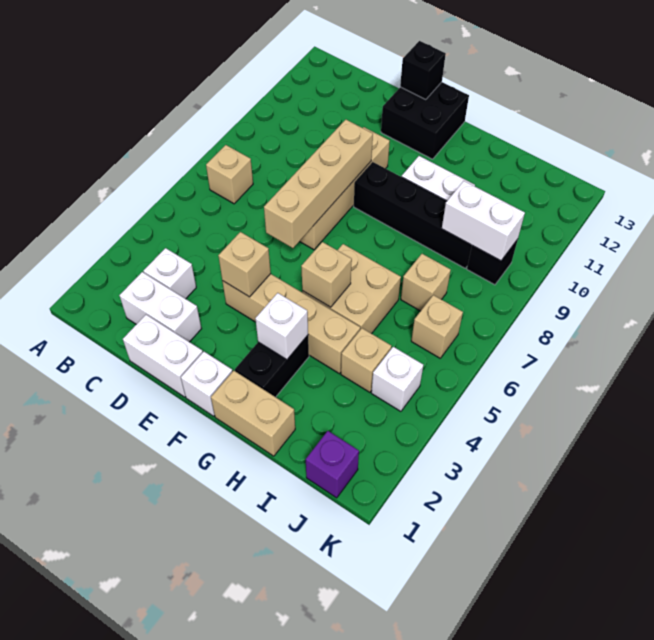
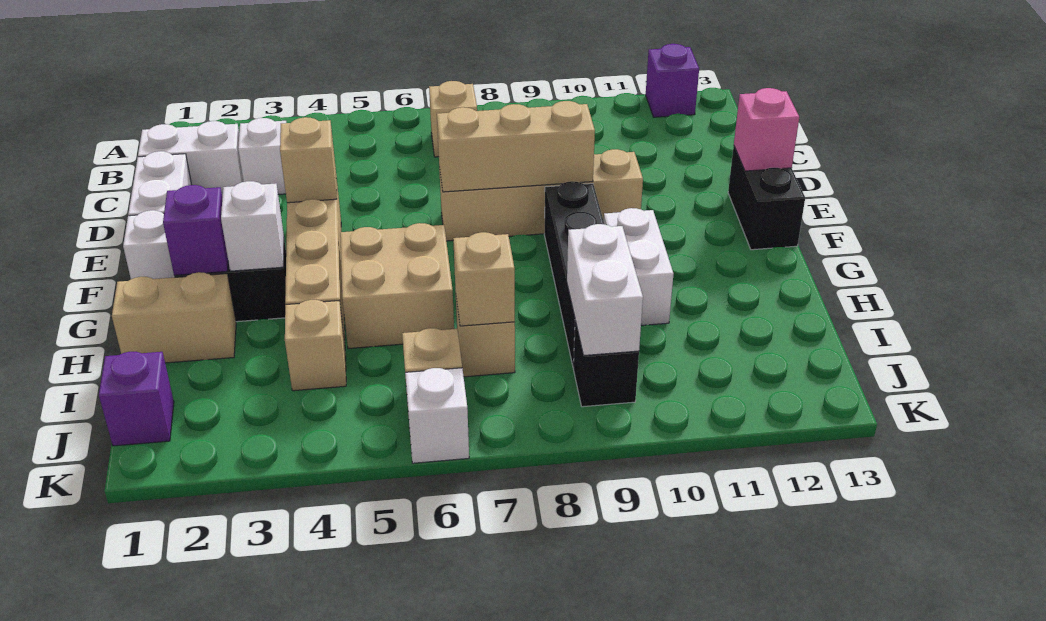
none -> purple brick A12 level 1
white brick C2:D2 level 1 -> white brick C1:C2 level 1
tan brick E6:E9 level 2 -> tan brick E7:E9 level 2
black brick E12:F13 level 1 -> black brick E13:F13 level 1
black brick E13 level 2 -> pink brick E13 level 2
tan brick G1:H1 level 1 -> tan brick H1:H2 level 1
none -> purple brick G2 level 2
tan brick G5 level 2 -> tan brick I7 level 2
white brick J4 level 1 -> white brick K6 level 1

